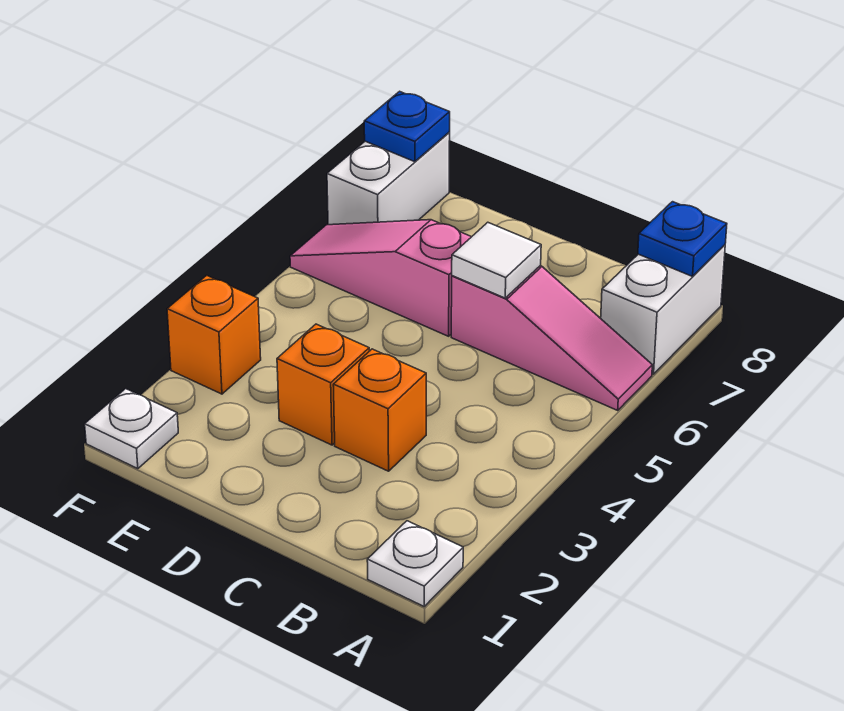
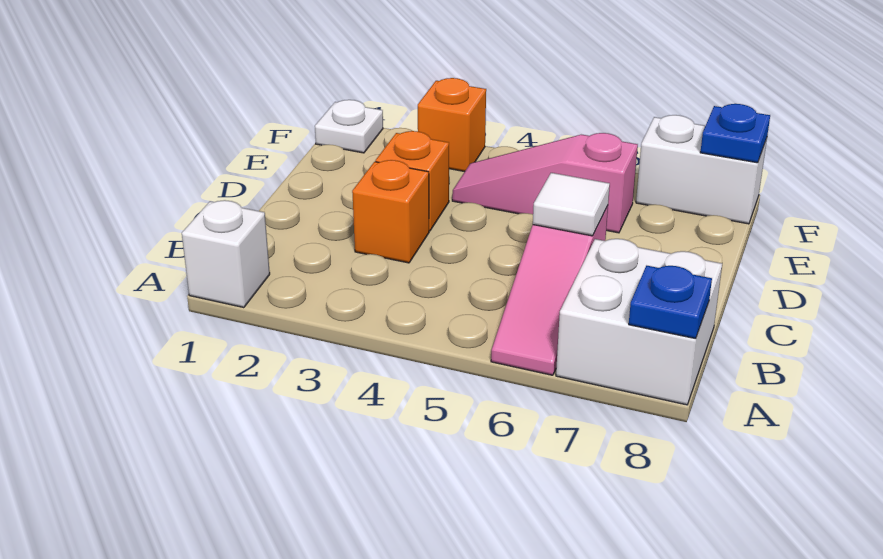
white plate A1 level 1 -> white brick A1 level 1
white brick A7:A8 level 1 -> white brick A7:B8 level 1
pink slope D6:F6 level 1 top D -> pink slope E4:E6 level 1 top 6

